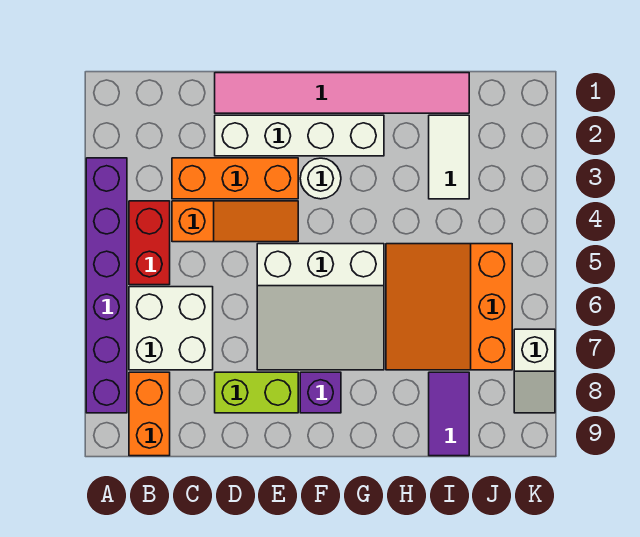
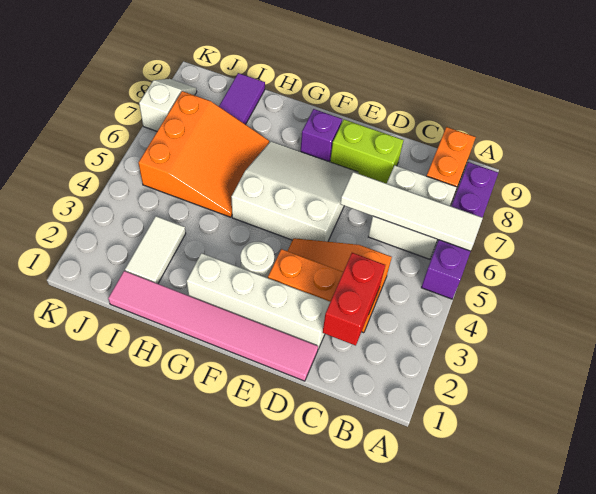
purple brick A3:A8 level 1 -> purple brick A5:A8 level 1
none -> white tile A6:D6 level 2
red brick B4:B5 level 1 -> red brick C2:C3 level 2

